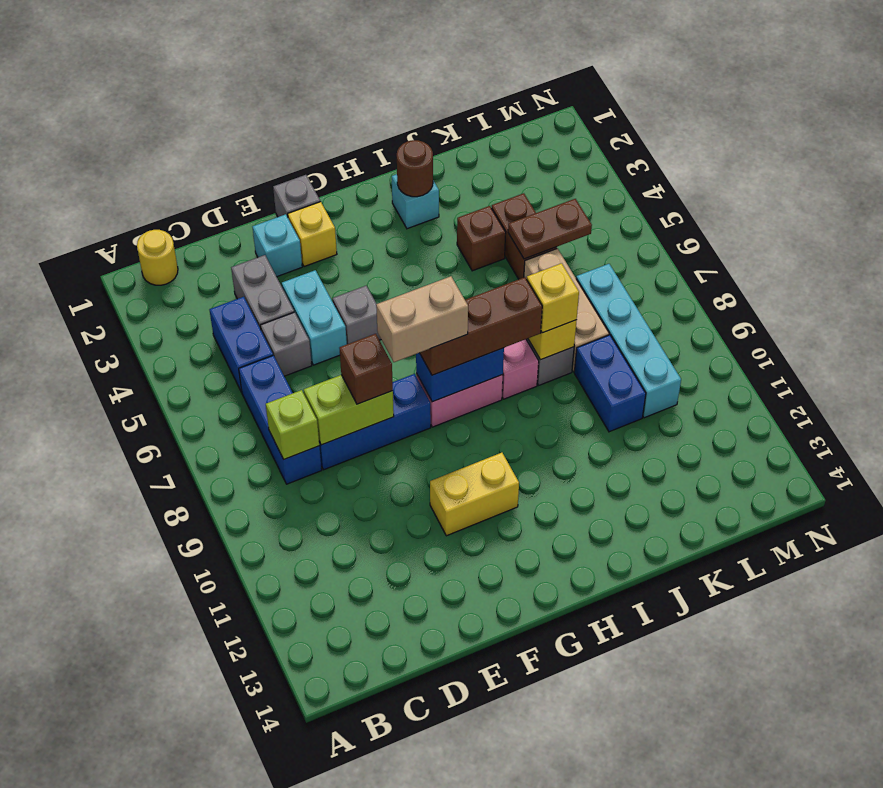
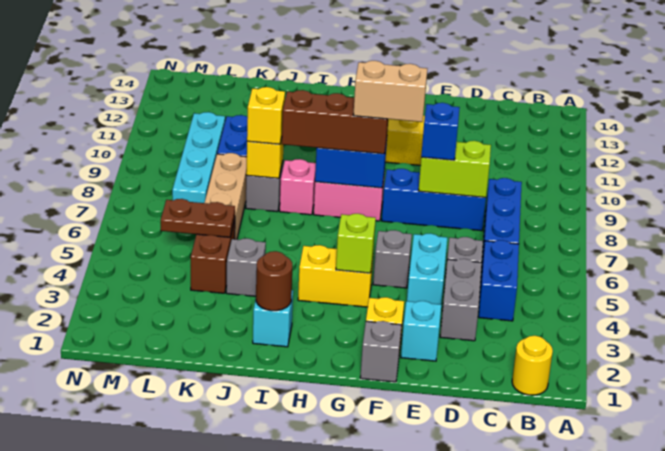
lime brick C8 level 2 -> lime brick G4 level 2
brown brick E8 level 3 -> blue brick E8 level 3
none -> yellow brick G4:H4 level 1
brown brick J4 level 1 -> grey brick J4 level 1

